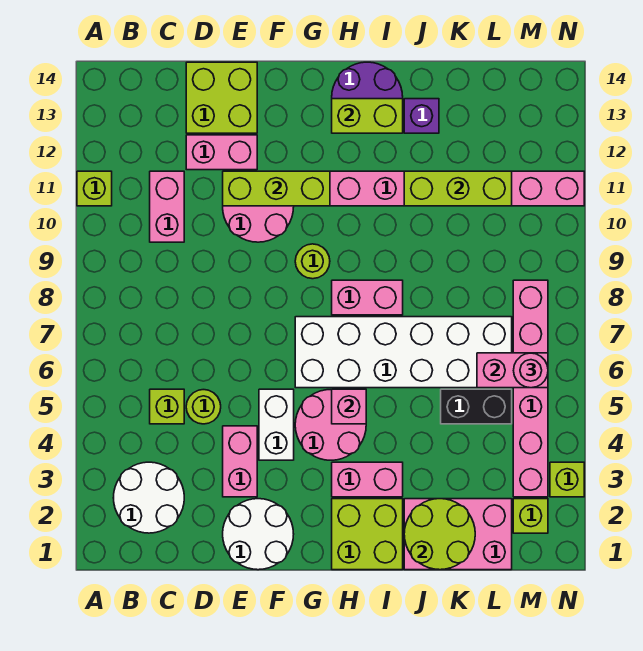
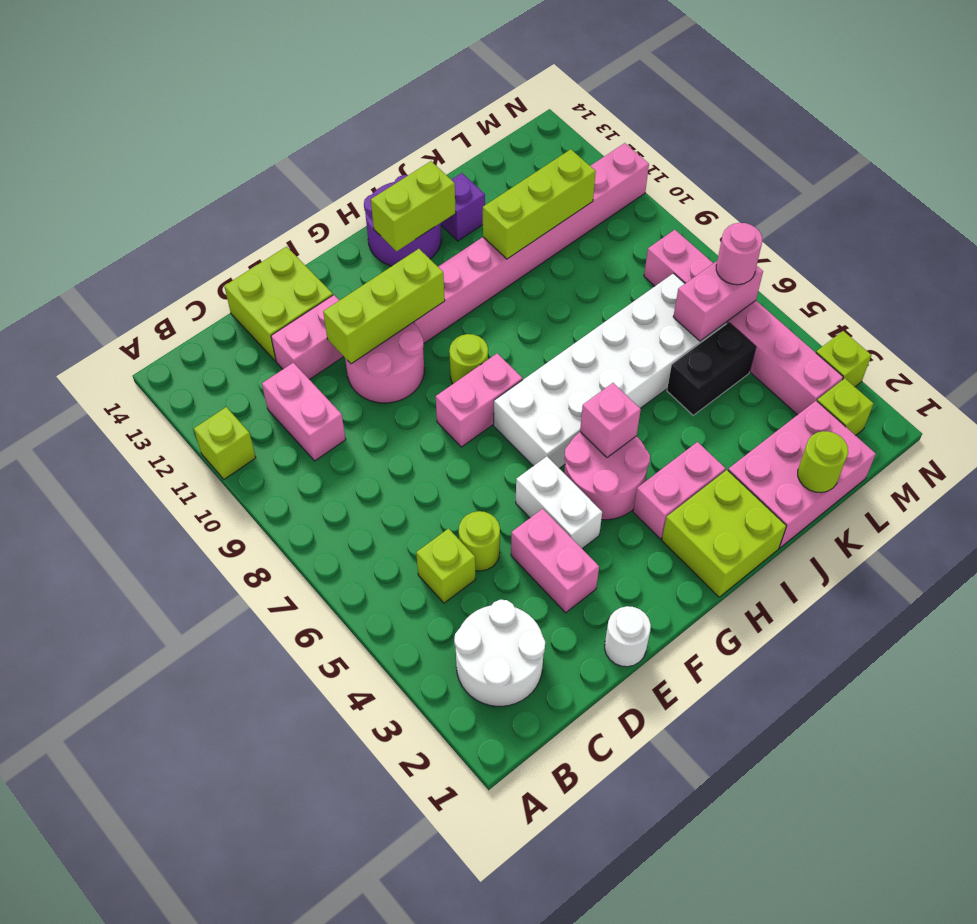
white round brick E1:F2 level 1 -> white round brick E1 level 1
pink brick H8:I8 level 1 -> pink brick F8:G8 level 1
lime round brick J1:K2 level 2 -> lime round brick K1 level 2

